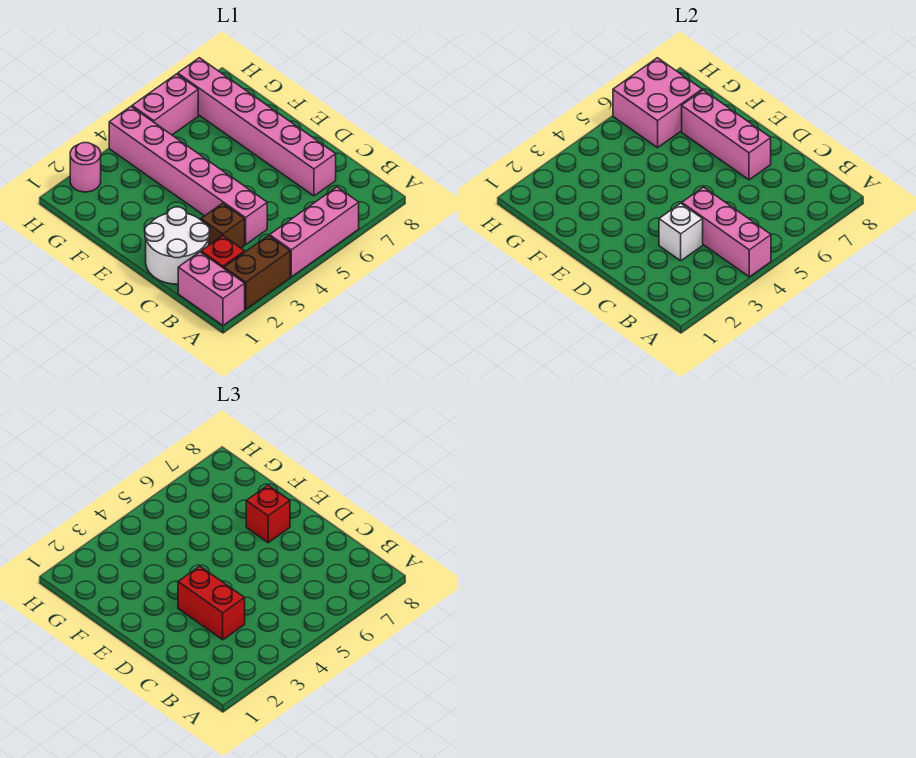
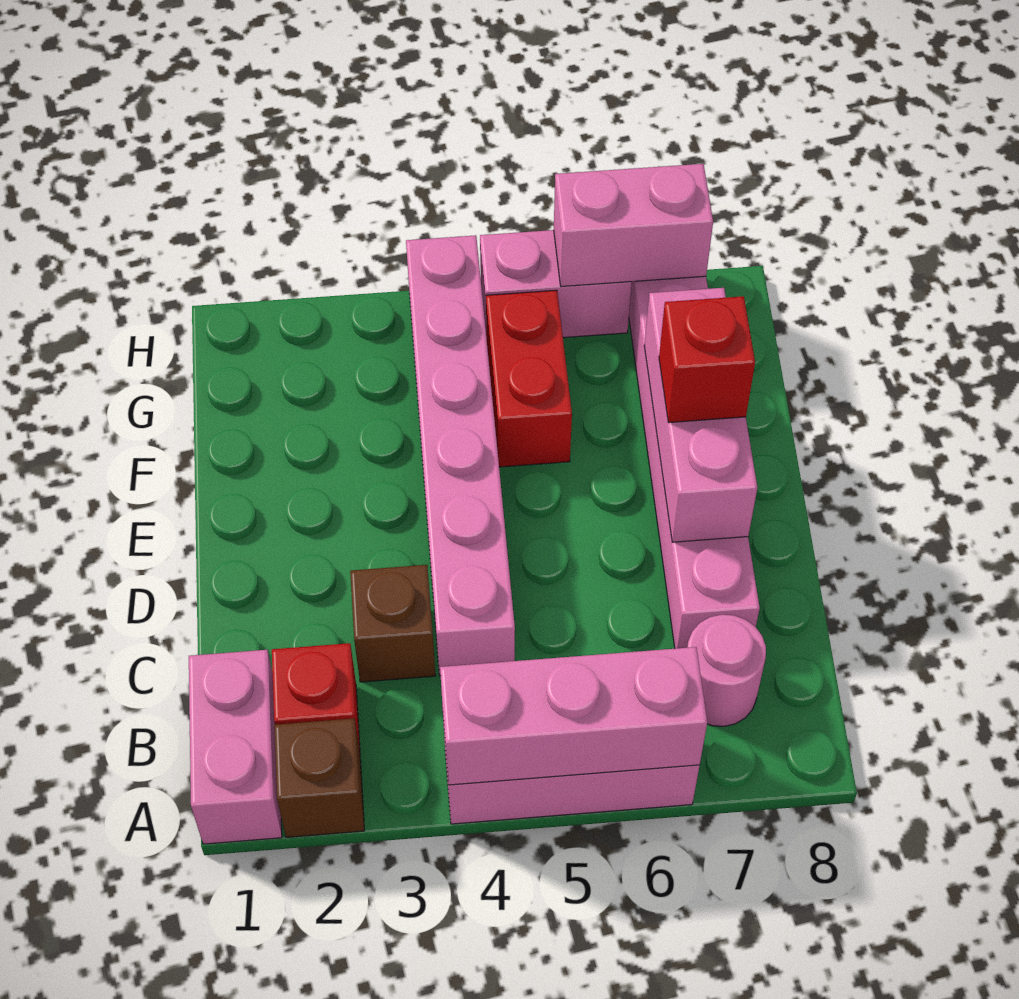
brown brick A2:A3 level 1 -> brown brick A2 level 1
pink brick A4:C4 level 2 -> pink brick A4:A6 level 2
white round brick C1:D2 level 1 -> none
white brick C3 level 2 -> none
red brick C3:D3 level 3 -> red brick F5:G5 level 1
pink brick G6:H7 level 2 -> pink brick H6:H7 level 2
pink round brick H2 level 1 -> pink round brick B7 level 1

